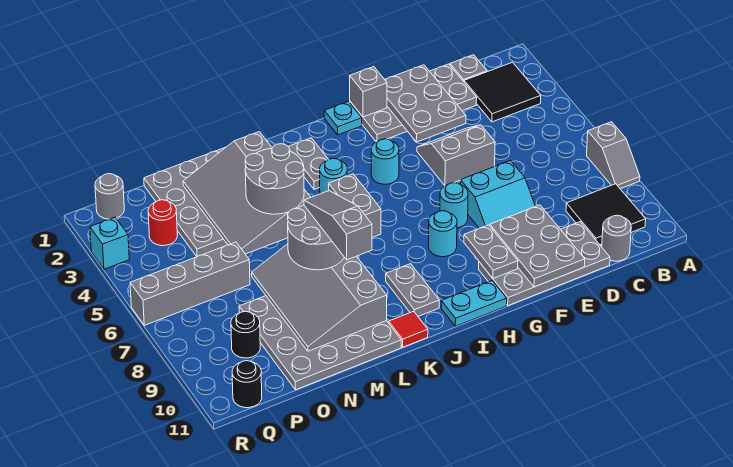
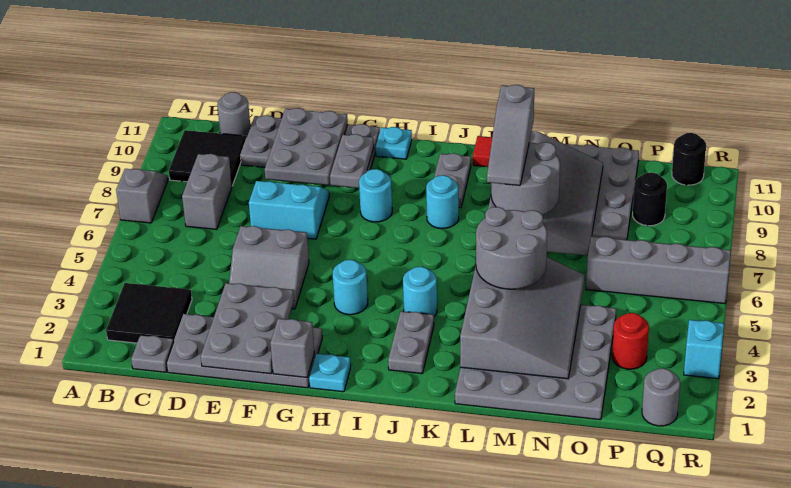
cyan round brick G7 level 1 -> cyan round brick J8 level 1
cyan plate H11:I11 level 1 -> cyan plate H11 level 1
grey brick J5:J6 level 1 -> grey brick C7:C8 level 1

